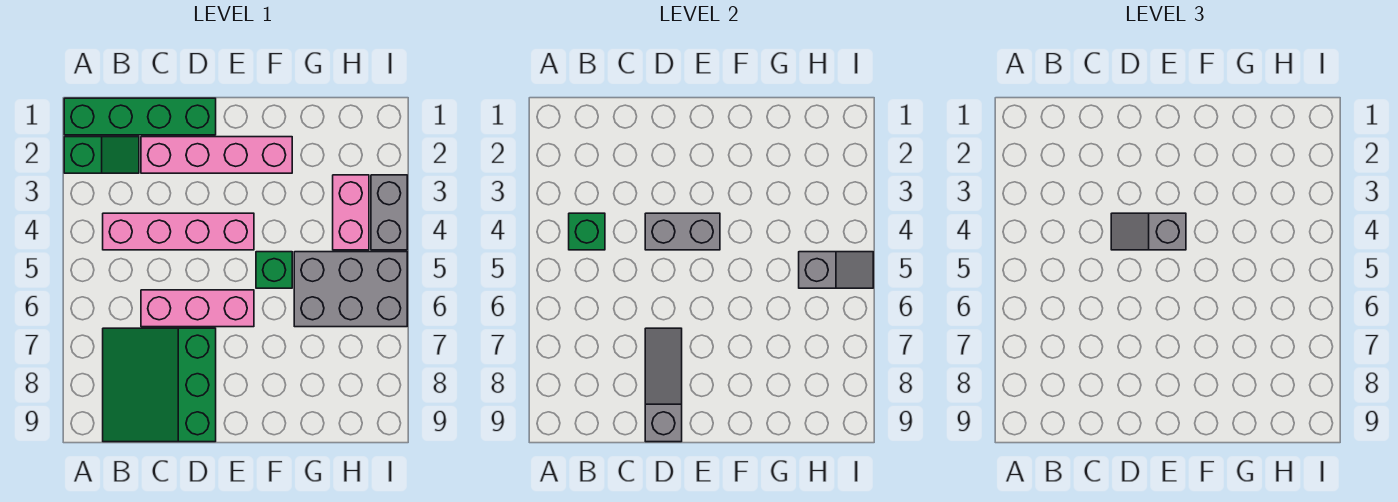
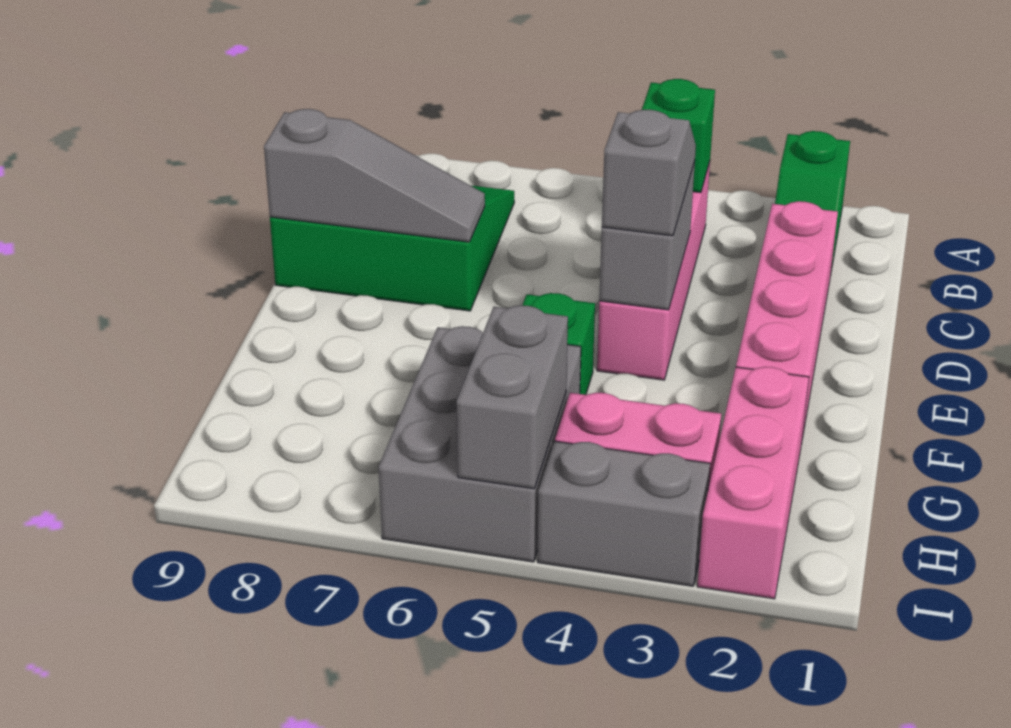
green brick A1:D1 level 1 -> none
pink brick C6:E6 level 1 -> pink brick G2:I2 level 1
grey slope H5:I5 level 2 top H -> grey brick H5:I5 level 2

